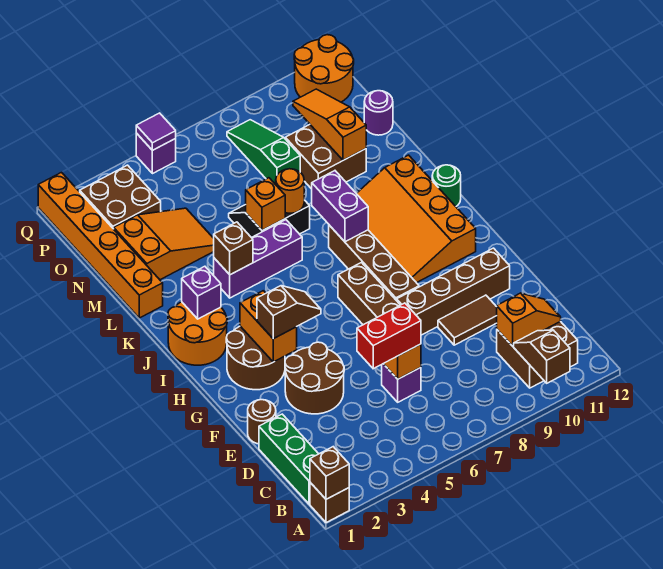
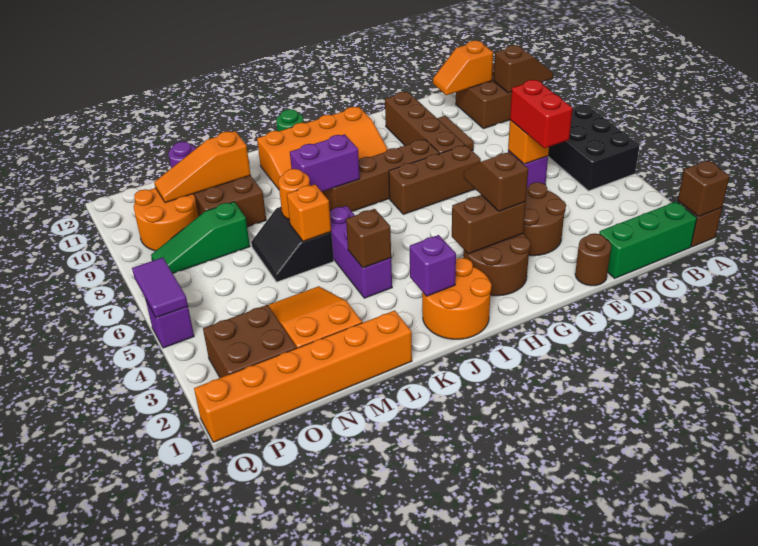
none -> black brick A5:B7 level 1
brown slope A10:B10 level 2 top A -> brown slope A10:B10 level 2 top B
orange slope C10:C11 level 2 top 10 -> orange slope C11:D11 level 2 top C
orange brick G3:H3 level 2 -> brown brick G3:H3 level 2
orange round brick P11:Q12 level 1 -> orange round brick O9:P10 level 1
purple tile Q5 level 2 -> purple tile Q5:Q6 level 2

